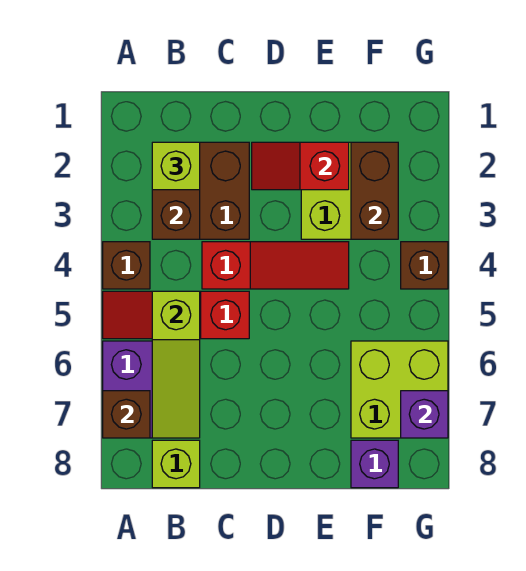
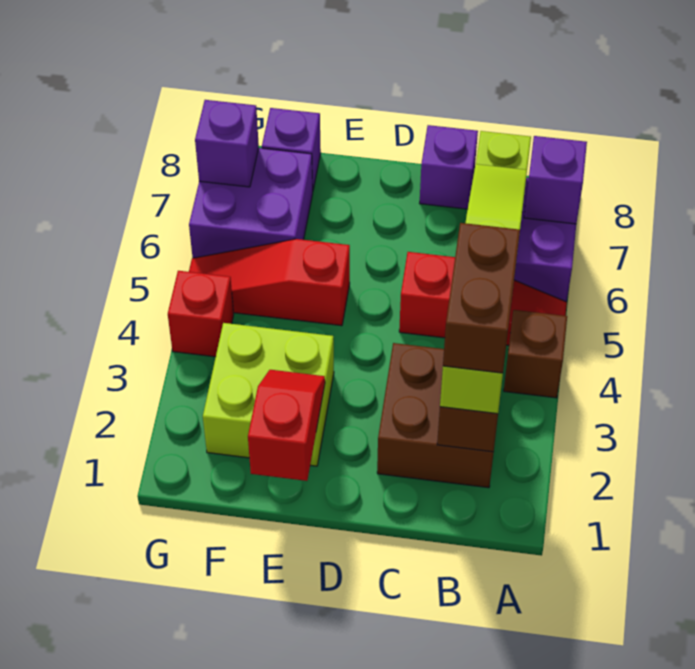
brown brick A7 level 2 -> purple brick A7 level 2
red slope C4:E4 level 1 top C -> red slope E5:G5 level 1 top E
none -> purple brick C8 level 1
red slope D2:E2 level 2 top E -> red slope E1:E2 level 2 top 1
brown brick F2:F3 level 2 -> brown brick B2:B3 level 4
lime brick F6:G7 level 1 -> purple brick F6:G7 level 1
brown brick G4 level 1 -> red brick G4 level 1

